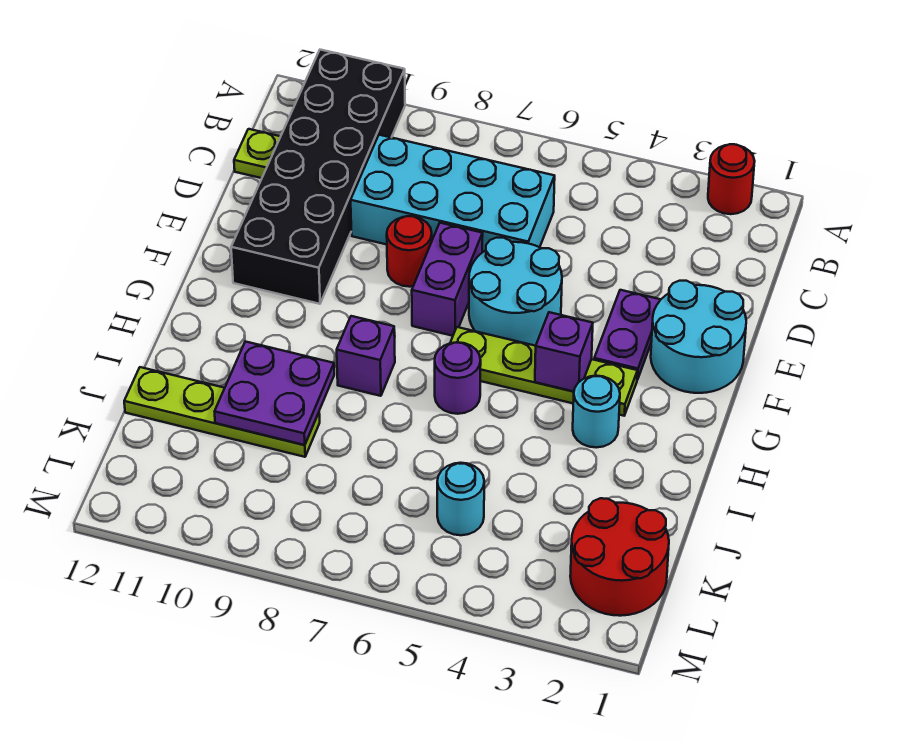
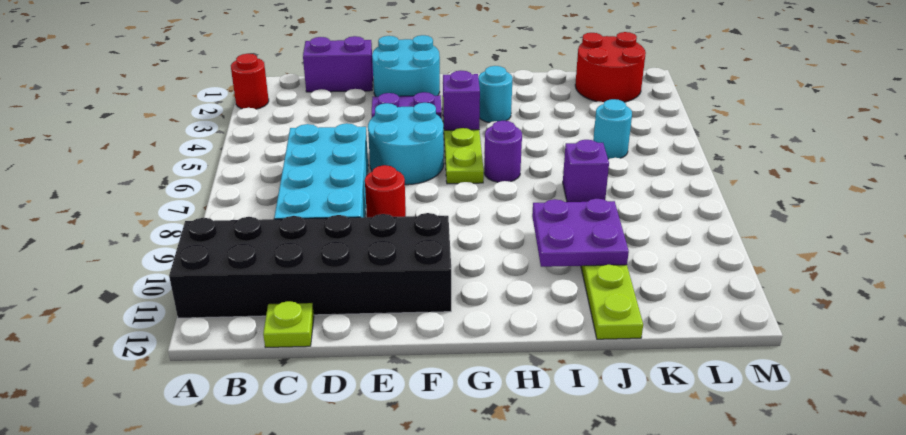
purple brick E7:F7 level 1 -> purple brick C1:D1 level 1
purple brick H8 level 1 -> purple brick J7 level 1

